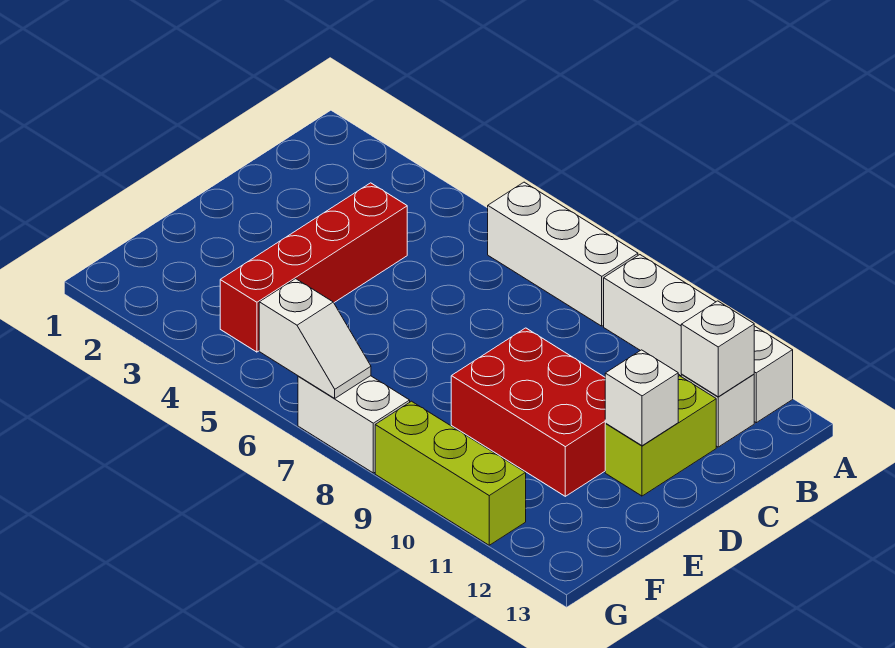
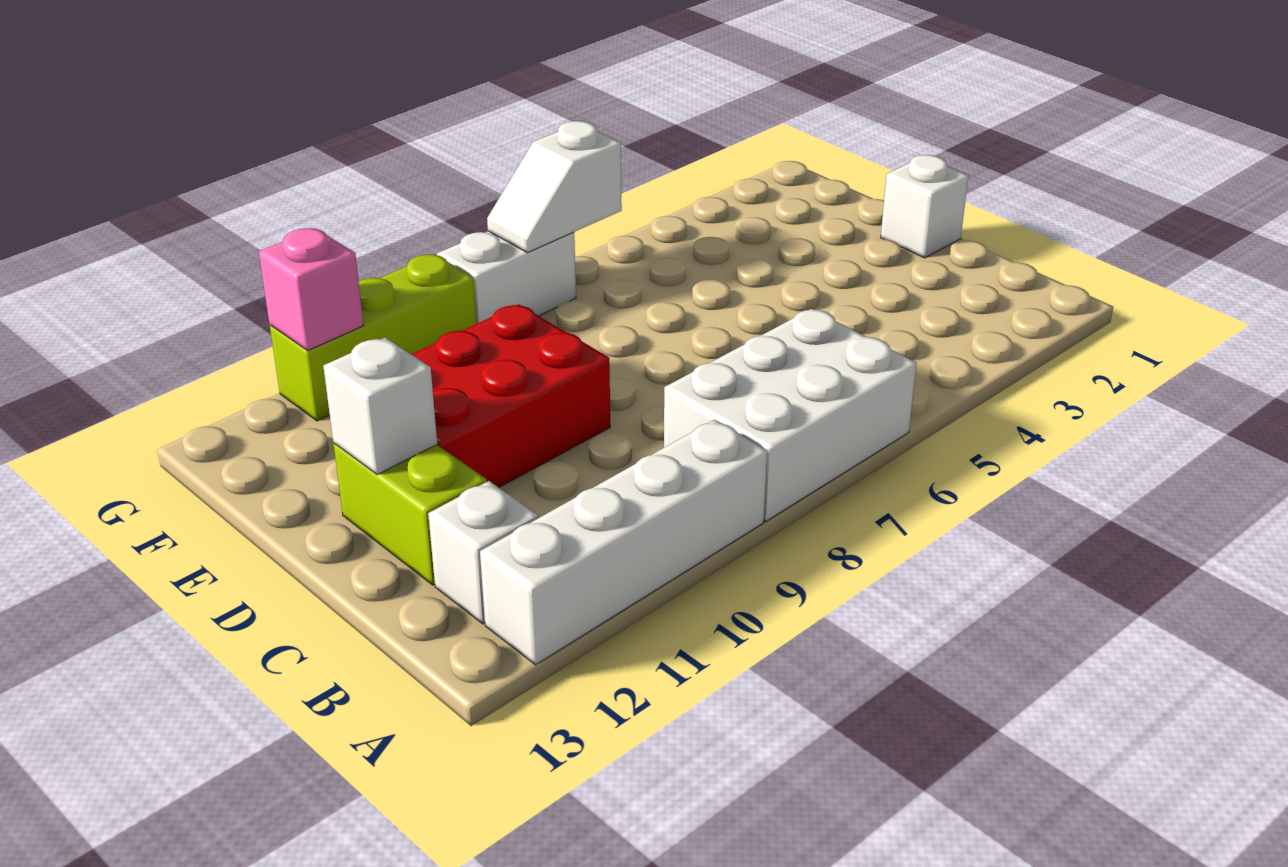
white brick A6:A8 level 1 -> white brick A6:B8 level 1
white brick B12 level 2 -> white brick D1 level 1
red brick C4:F4 level 1 -> none
none -> pink brick G11 level 2

